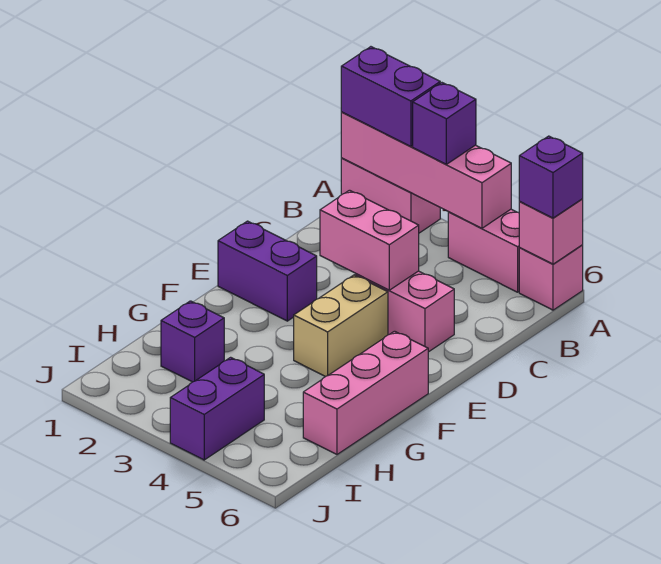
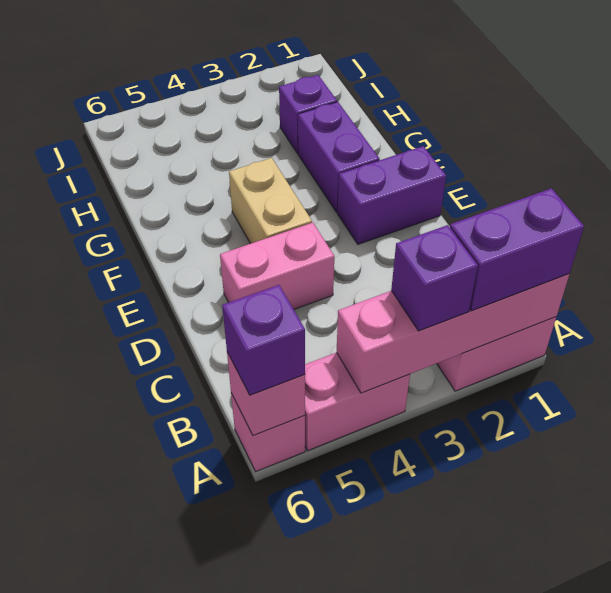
pink brick D3:D4 level 2 -> none
pink brick F6:H6 level 1 -> none
purple brick I4:J4 level 1 -> purple brick F2:G2 level 1

